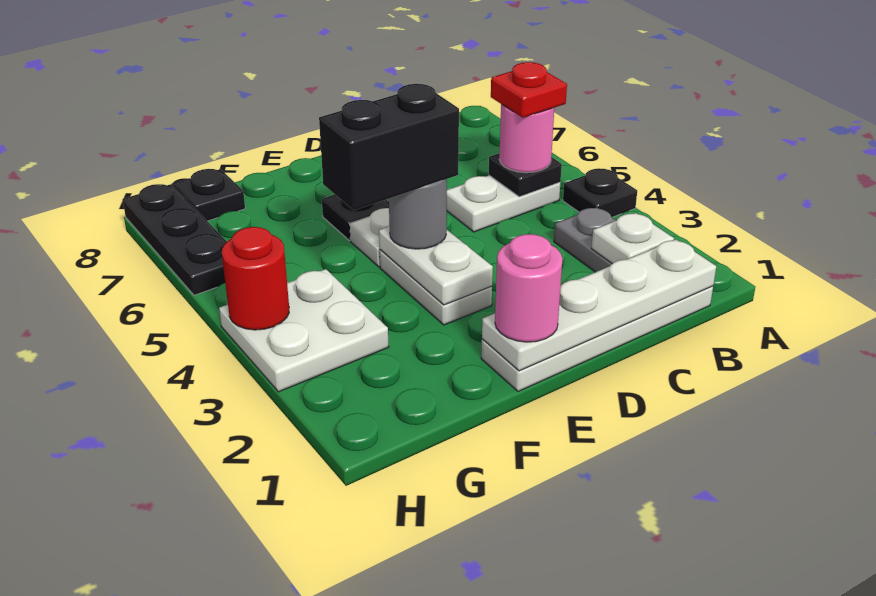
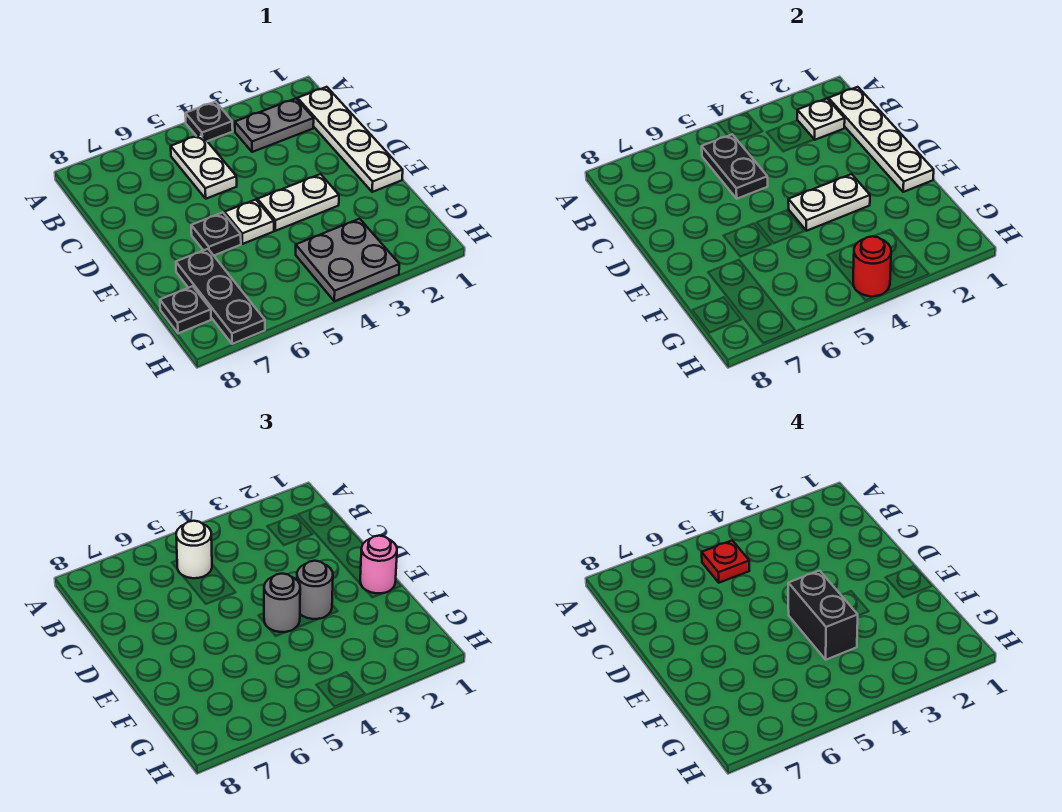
black plate B5 level 2 -> black plate B5:C5 level 2
pink round brick B5 level 3 -> white round brick B5 level 3
none -> grey round brick E3 level 3
white plate G3:H4 level 1 -> grey plate G3:H4 level 1
black plate H6:H8 level 1 -> black plate F7:H7 level 1

